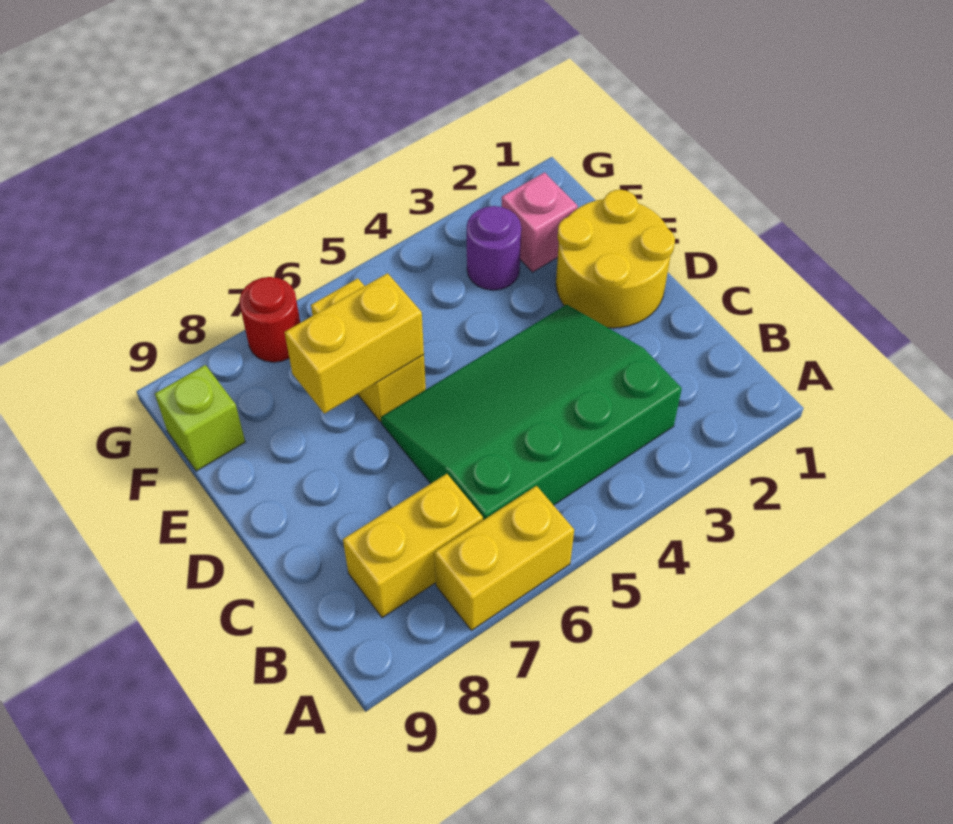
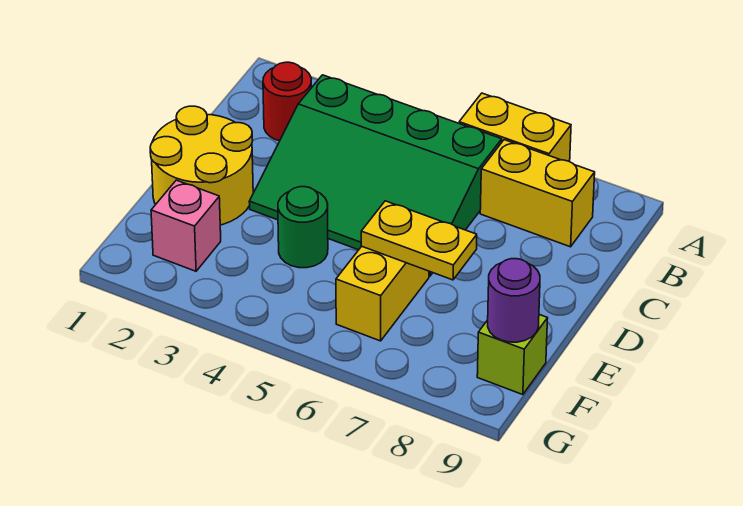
none -> green round brick E4 level 1
yellow brick E6:E7 level 2 -> yellow plate E6:E7 level 2
purple round brick F3 level 1 -> purple round brick F9 level 2
red round brick G7 level 1 -> red round brick B2 level 1

